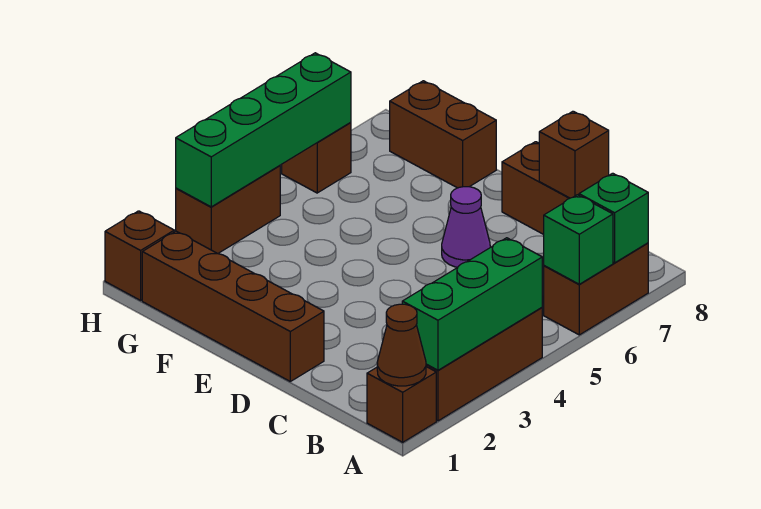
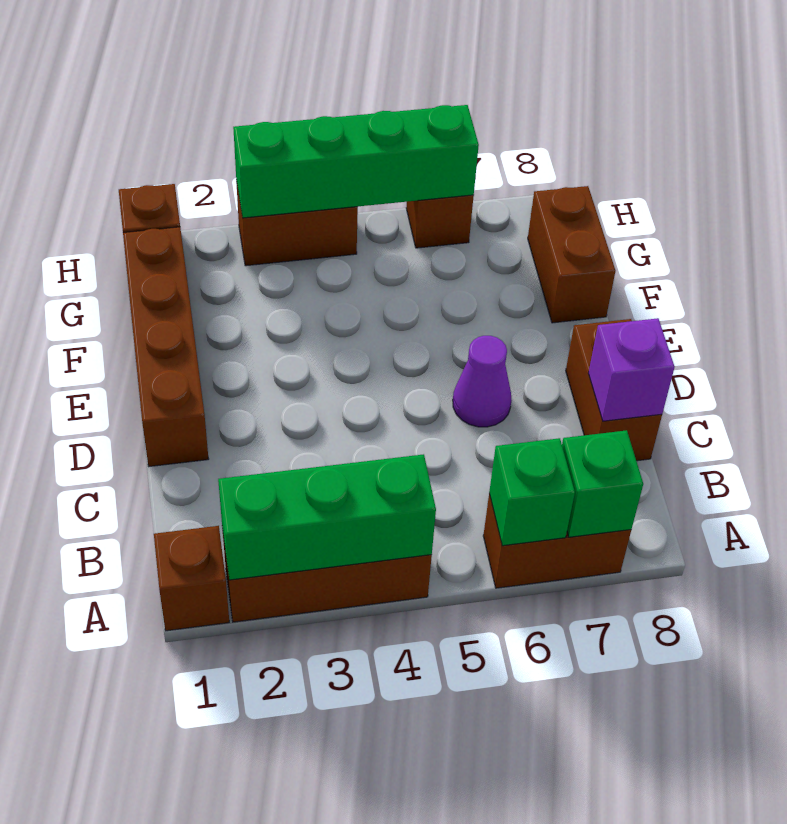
brown cone A1 level 2 -> none
brown brick C8 level 2 -> purple brick C8 level 2

